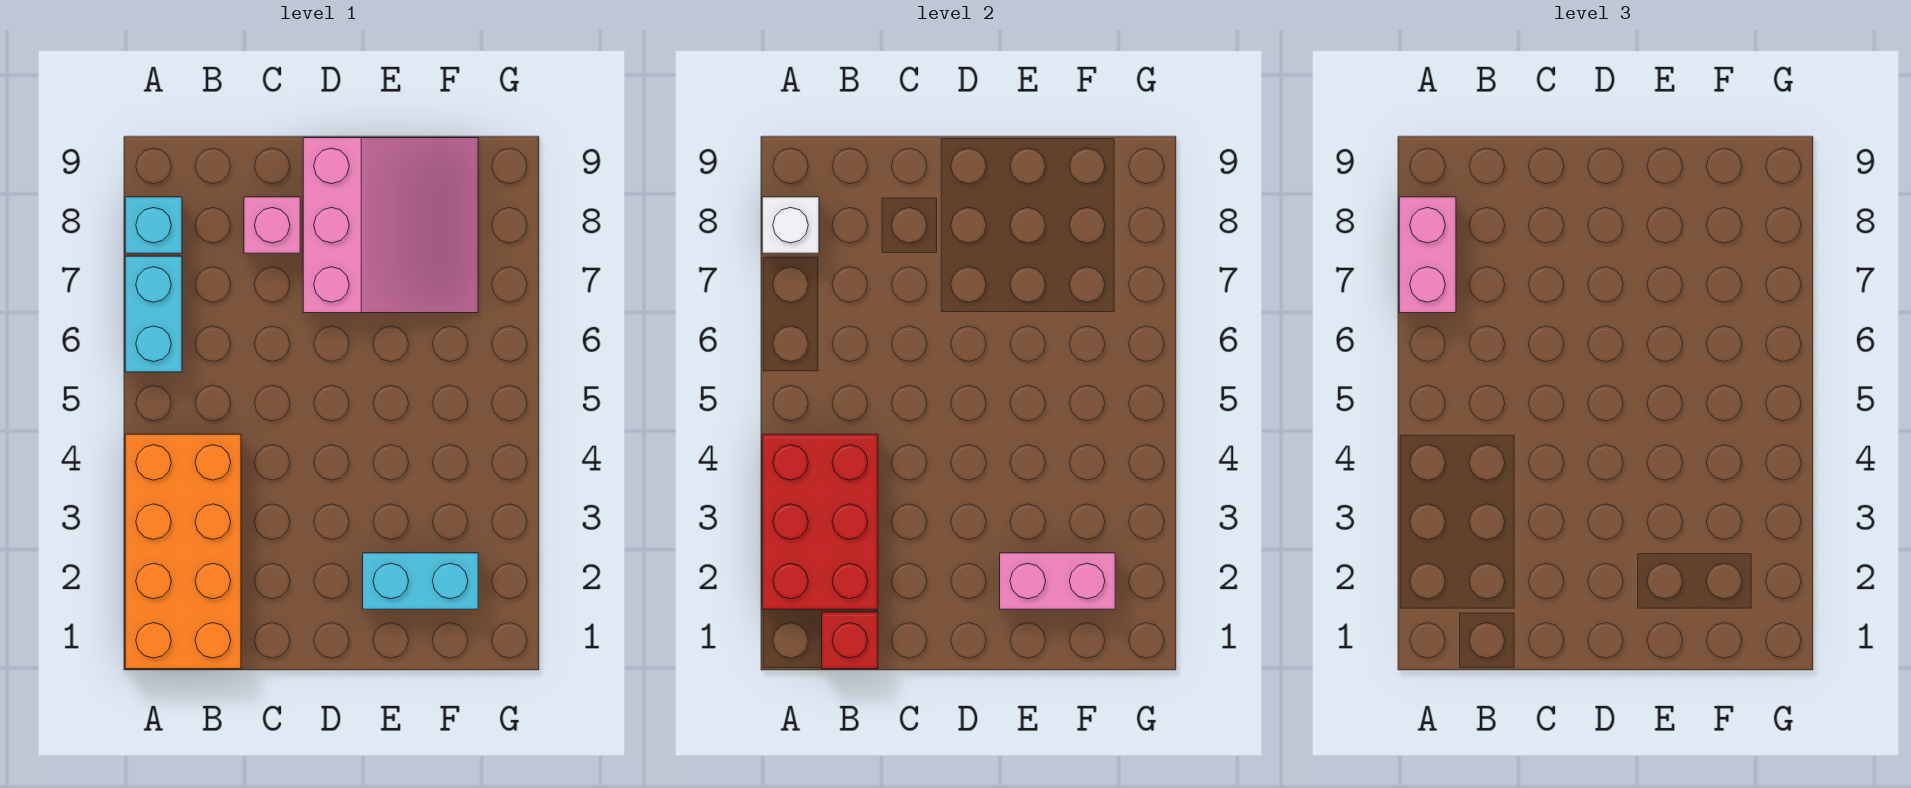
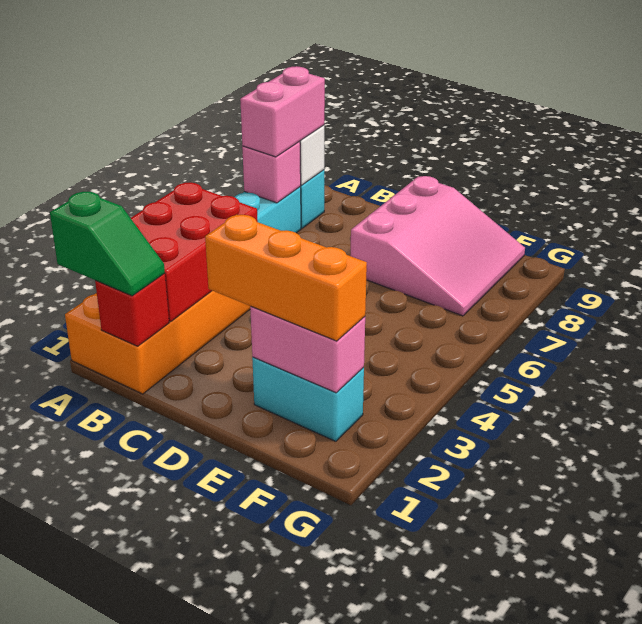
none -> green slope A1:B1 level 3 top A
pink brick C8 level 1 -> pink brick A7 level 2
none -> orange brick D2:F2 level 3

